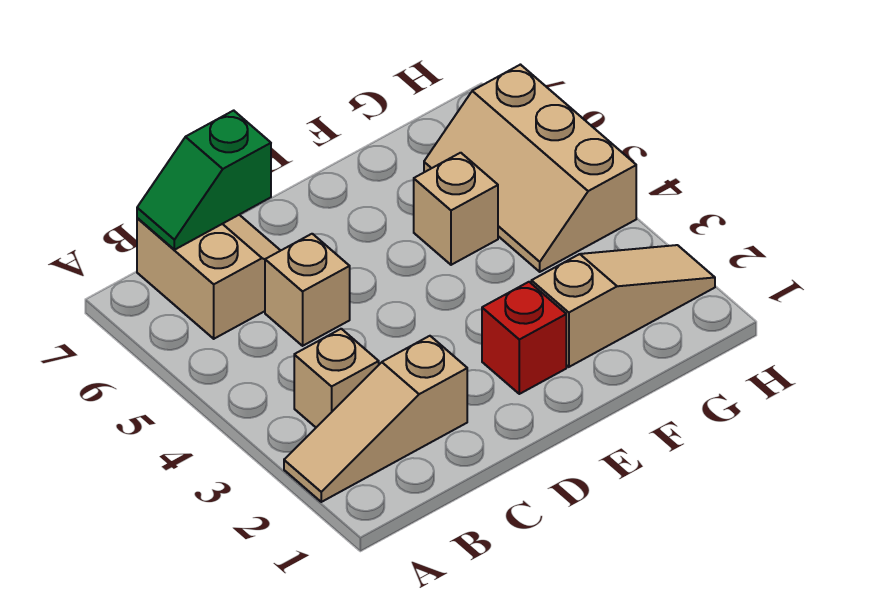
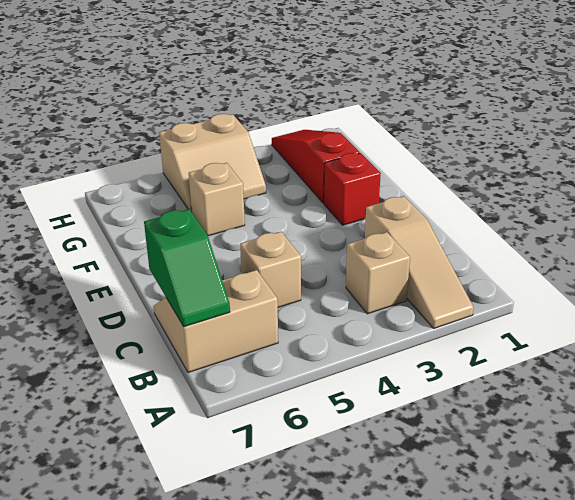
tan slope F2:H2 level 1 top F -> red slope F2:H2 level 1 top F
tan slope G4:H6 level 1 top H -> tan slope G4:H5 level 1 top H

